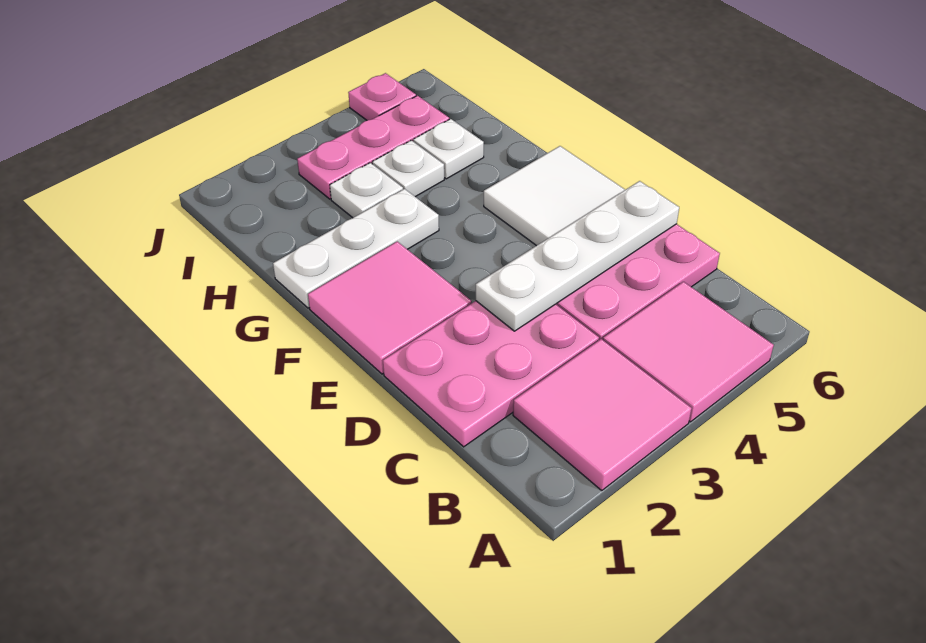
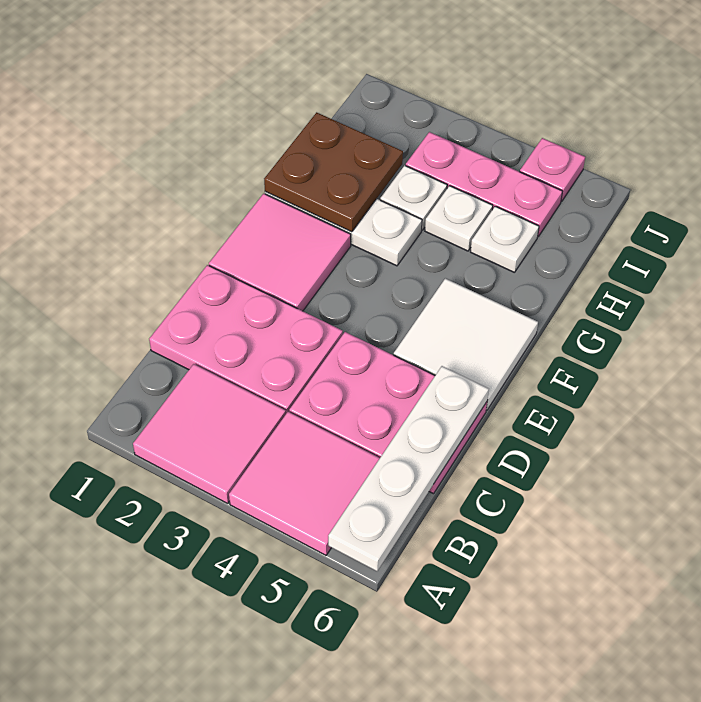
white plate D3:D6 level 2 -> white plate A6:D6 level 2
none -> brown plate G1:H2 level 2

